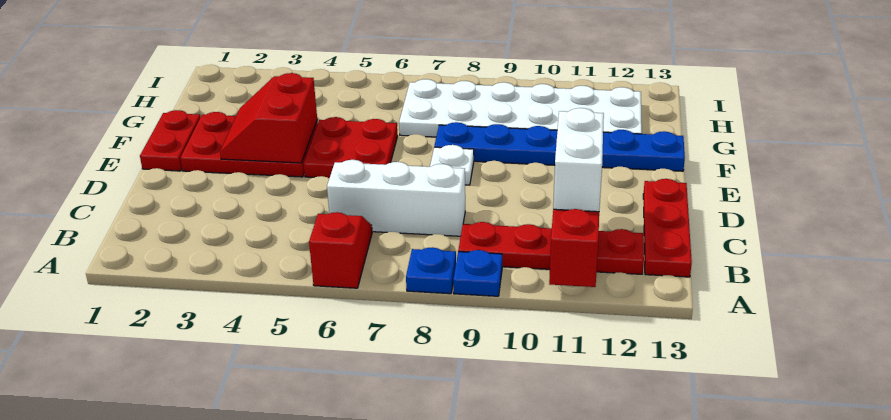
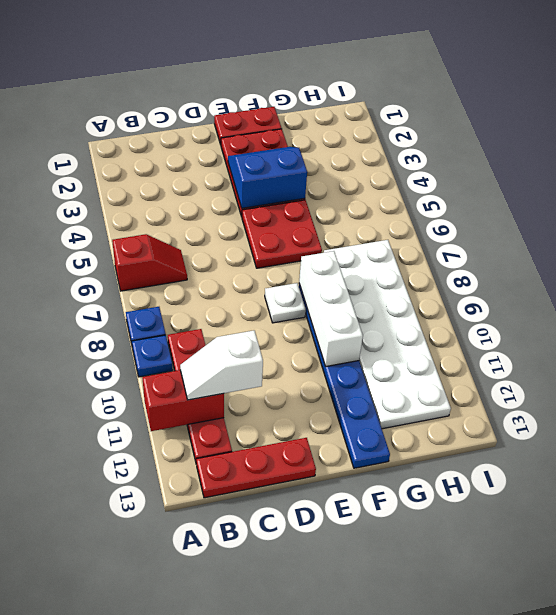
white brick B11:C11 level 3 -> white slope B11:C11 level 3 top C
white brick C6:C8 level 1 -> white brick F8:F10 level 2
red slope E3:F4 level 2 top 4 -> blue slope E3:F4 level 2 top 4

